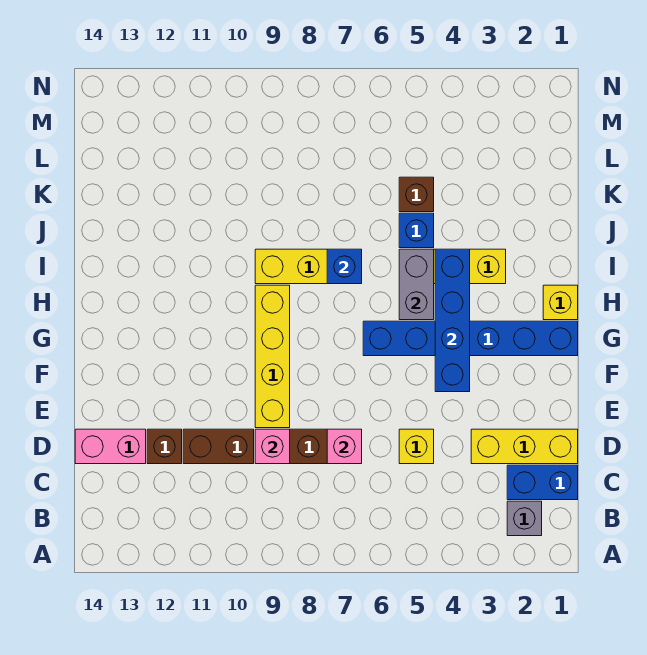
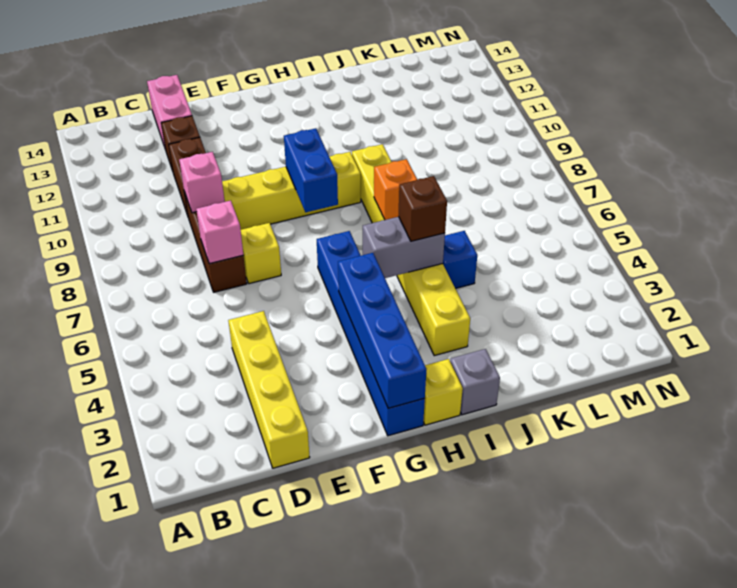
grey brick B2 level 1 -> grey brick I1 level 1
blue brick C1:C2 level 1 -> blue brick G8:G9 level 2
yellow brick D1:D3 level 1 -> yellow brick D1:D4 level 1
yellow brick D5 level 1 -> yellow brick E7 level 1
blue brick F4:I4 level 2 -> blue brick G1:G4 level 2
blue brick I7 level 2 -> orange brick I7 level 2
brown brick K5 level 1 -> brown brick I5 level 3

